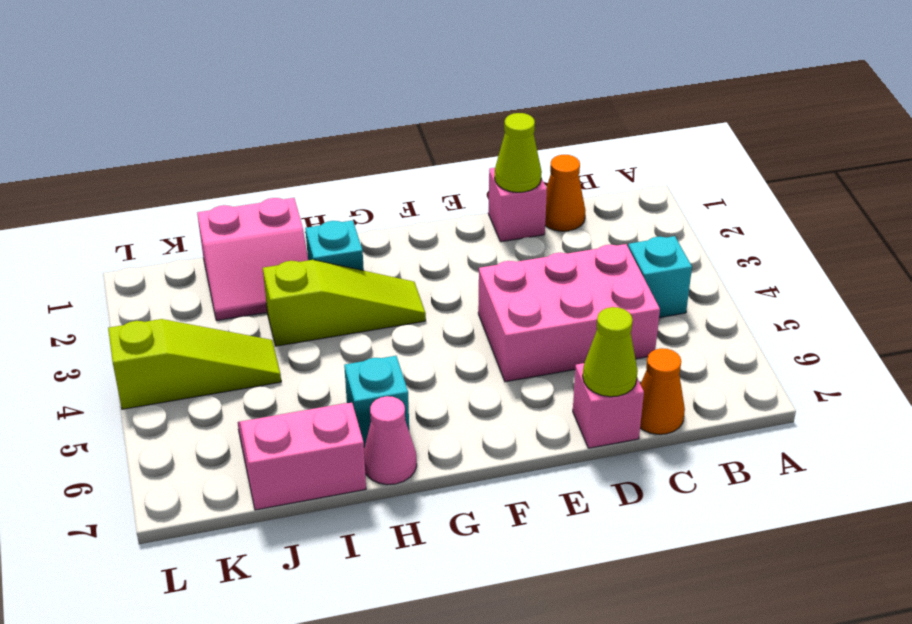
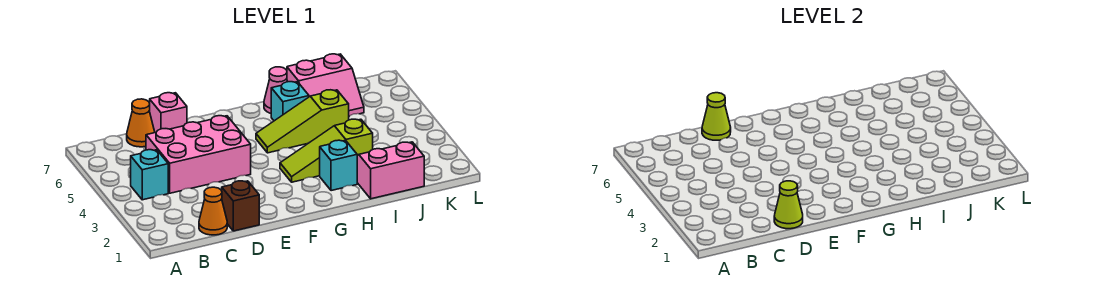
pink brick D1 level 1 -> brown brick D1 level 1
lime slope J4:L4 level 1 top L -> lime slope G5:I5 level 1 top I

